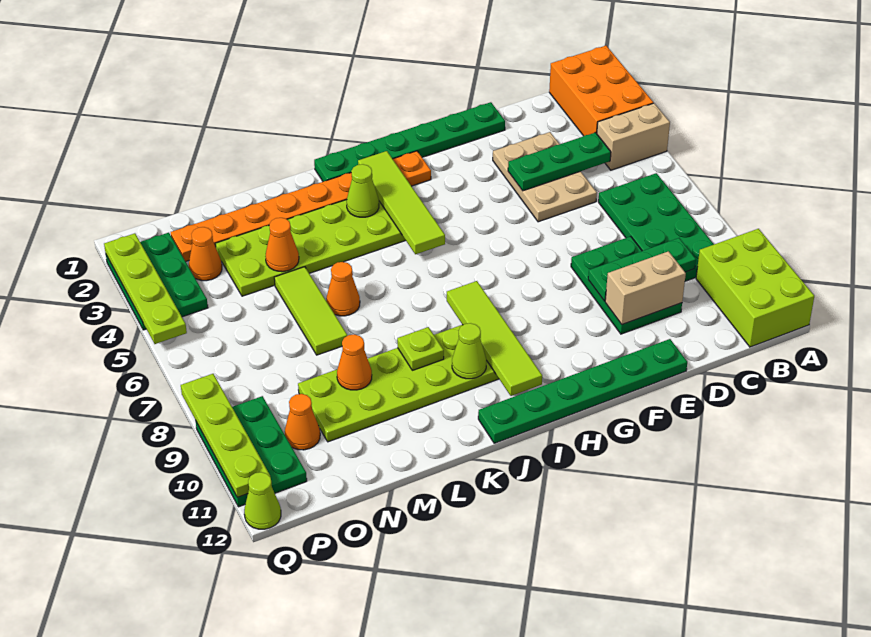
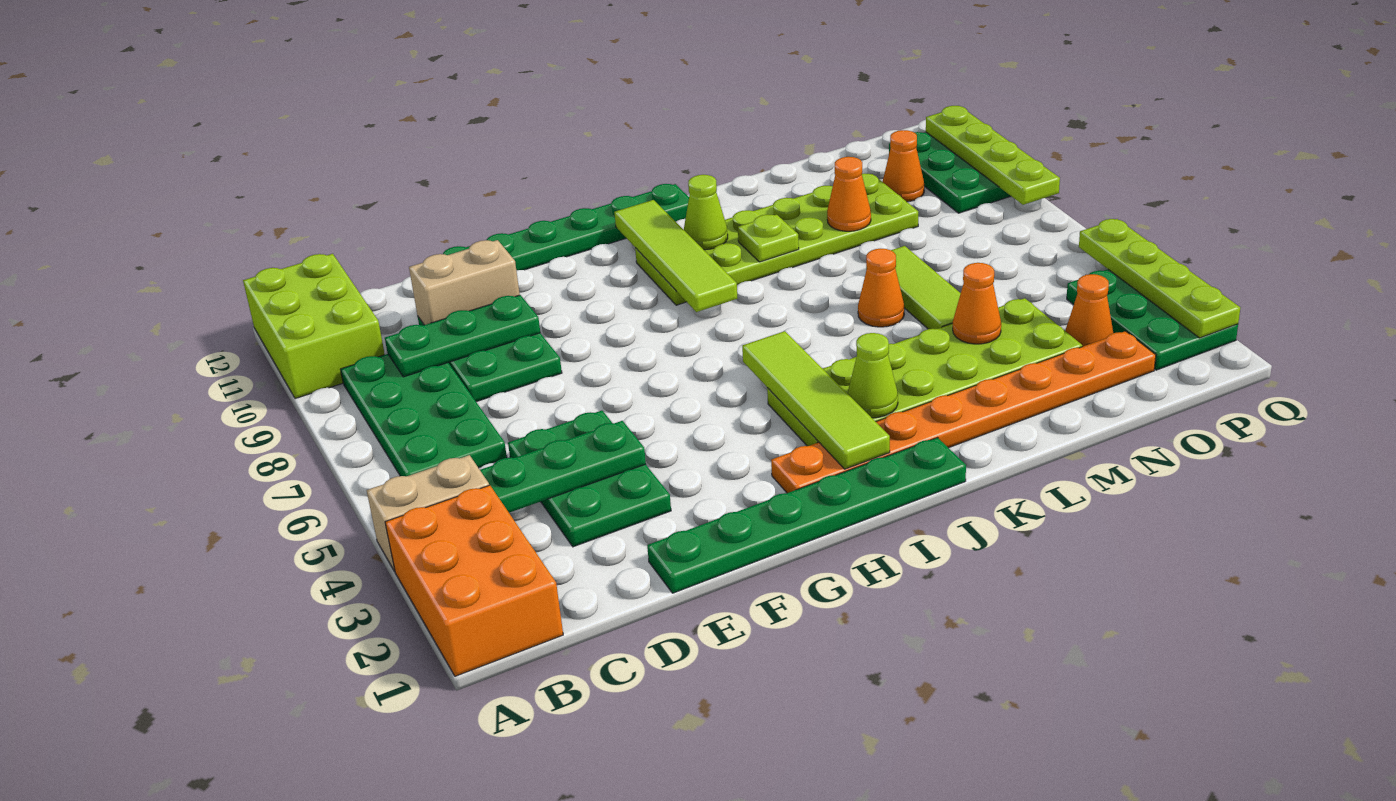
tan plate D3:E5 level 1 -> green plate D3:E5 level 1
lime cone Q12 level 1 -> none

